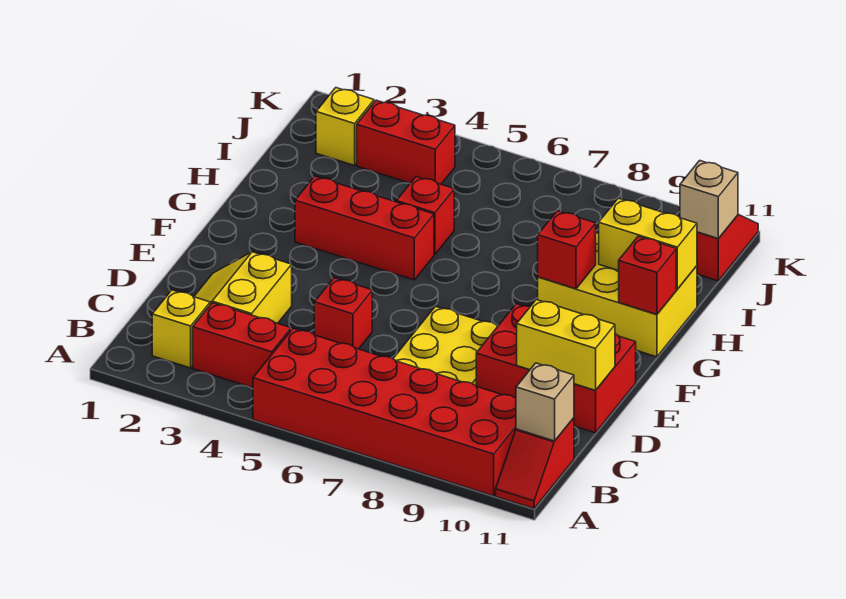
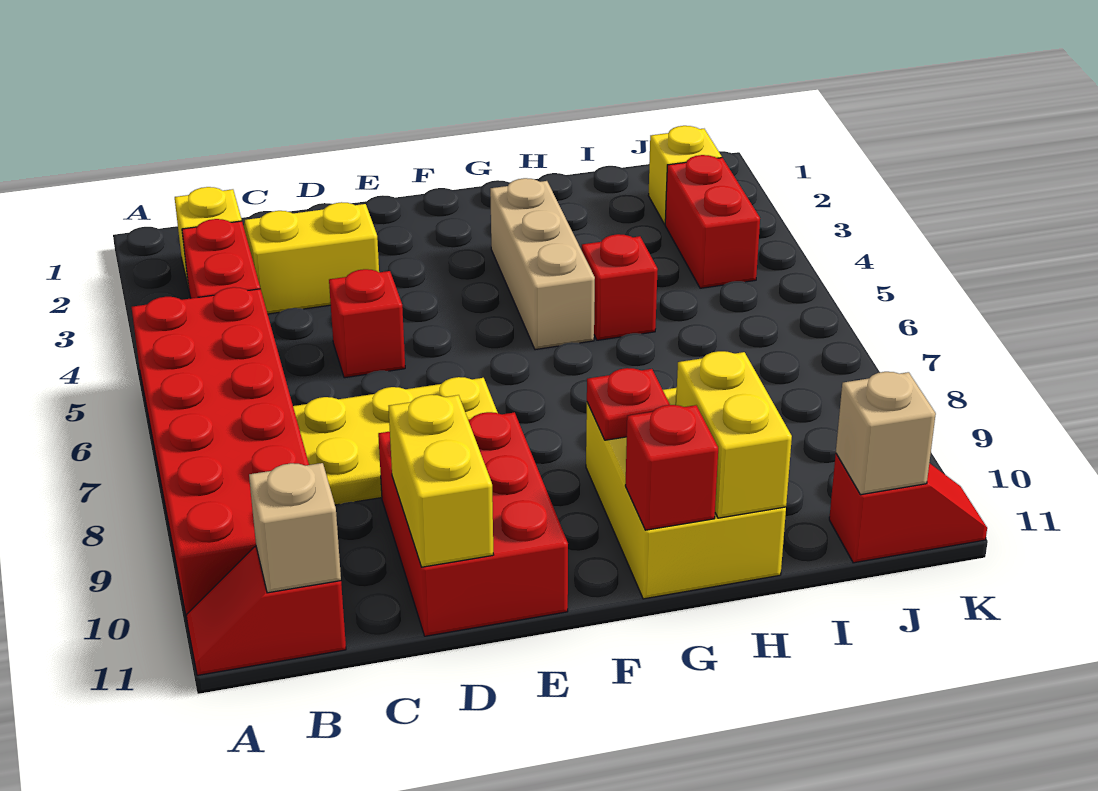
red brick G3:G5 level 1 -> tan brick G3:G5 level 1
red brick G9 level 2 -> red plate G9 level 2

